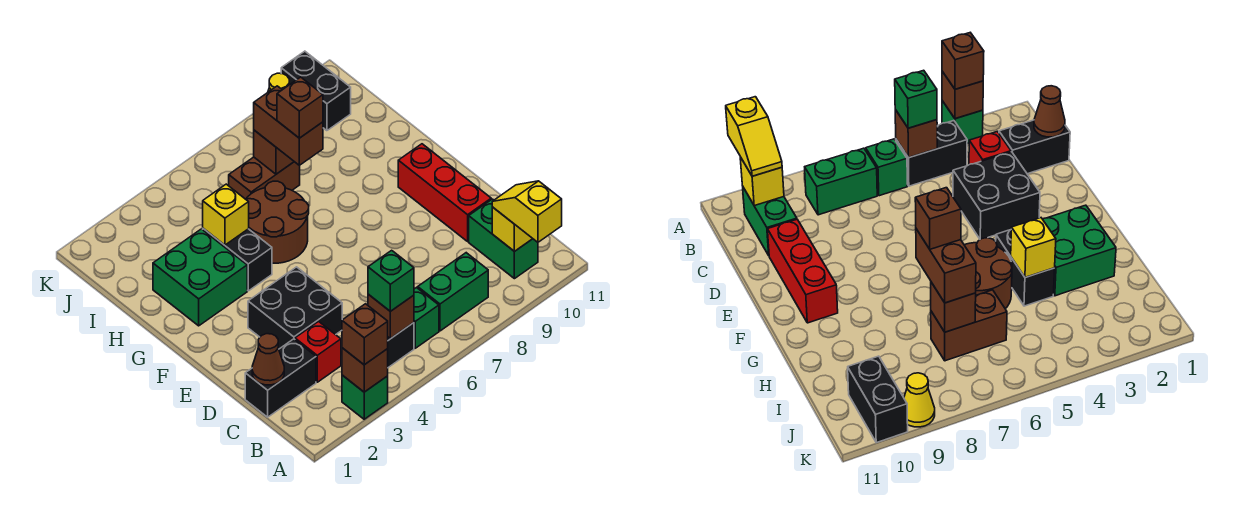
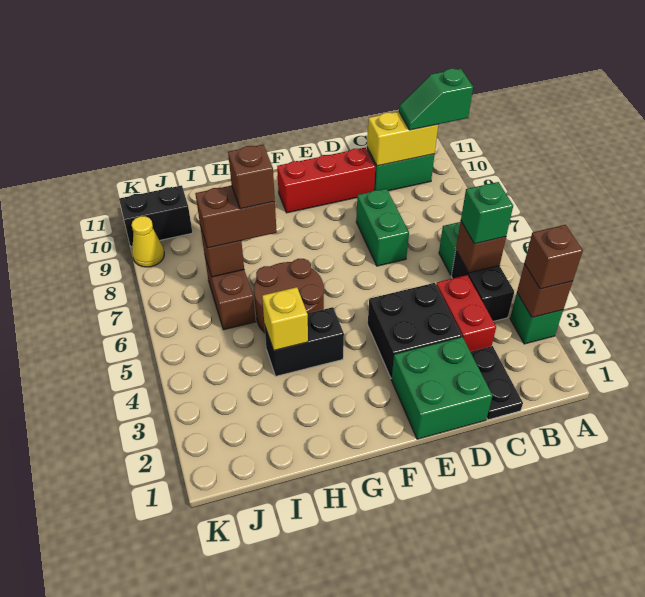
yellow slope A10:B10 level 3 top A -> green slope A10:B10 level 3 top A
green brick B7:B8 level 1 -> green brick D7:D8 level 1
yellow brick B10 level 2 -> yellow brick B10:C10 level 2
black brick C1:C2 level 1 -> black plate C1:C2 level 1
brown cone C1 level 2 -> none
red brick C3 level 1 -> red brick C3:C4 level 1
green brick G2:H3 level 1 -> green brick D1:E2 level 1

